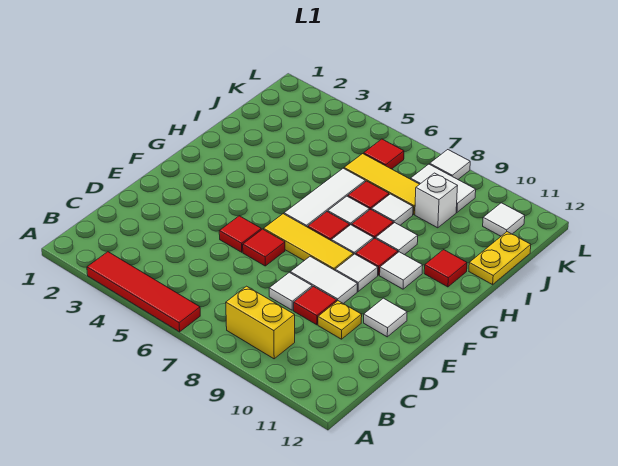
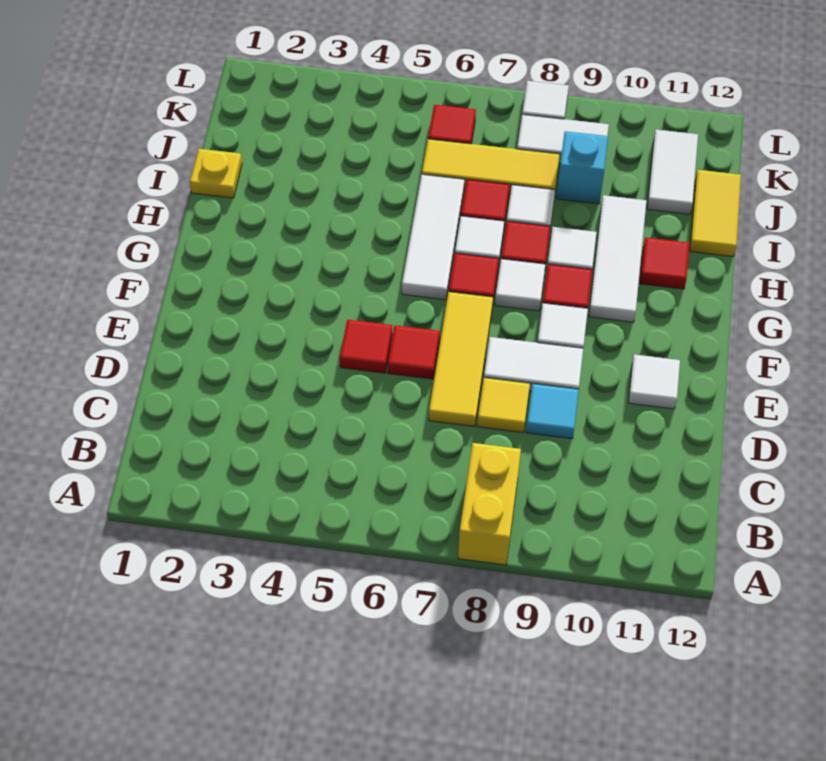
red tile A3:A6 level 1 -> none
yellow brick B8:B9 level 1 -> yellow brick A8:B8 level 1
white tile D8 level 1 -> yellow tile D8 level 1
red tile D9 level 1 -> cyan tile D9 level 1
yellow plate D10 level 1 -> yellow plate I1 level 1
yellow tile F6:F8 level 1 -> yellow tile D7:F7 level 1
white tile G10 level 1 -> white tile G10:I10 level 1
yellow plate I12:J12 level 1 -> yellow tile I12:J12 level 1
white brick J9 level 1 -> cyan brick J9 level 1
white tile K11 level 1 -> white tile J11:K11 level 1

